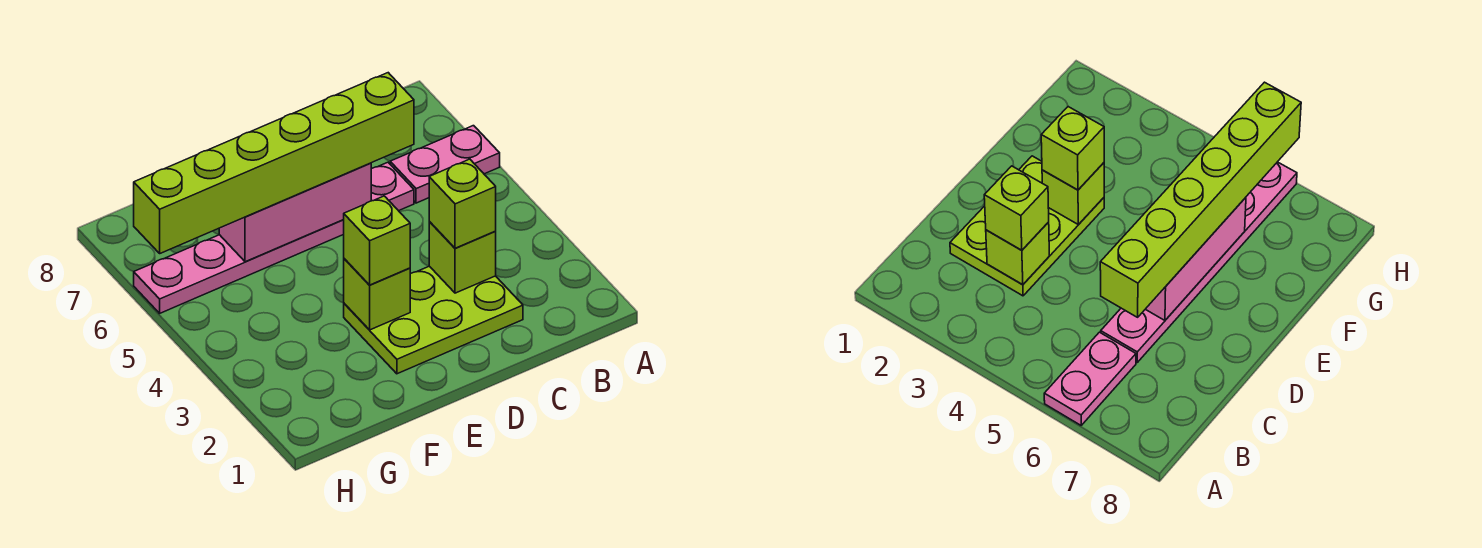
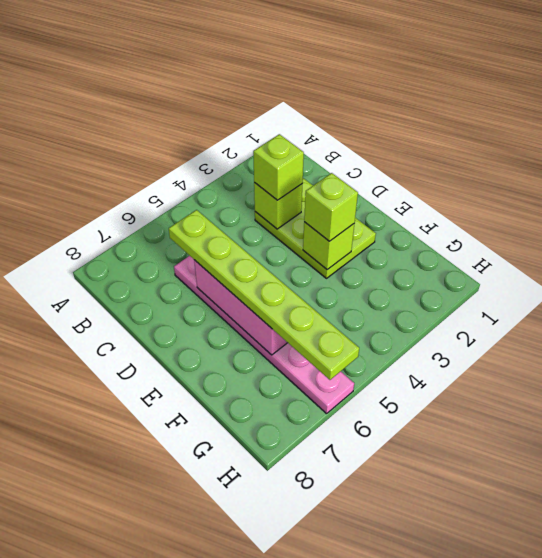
pink plate A6:B6 level 1 -> none
lime brick C6:H6 level 3 -> lime plate C6:H6 level 3

